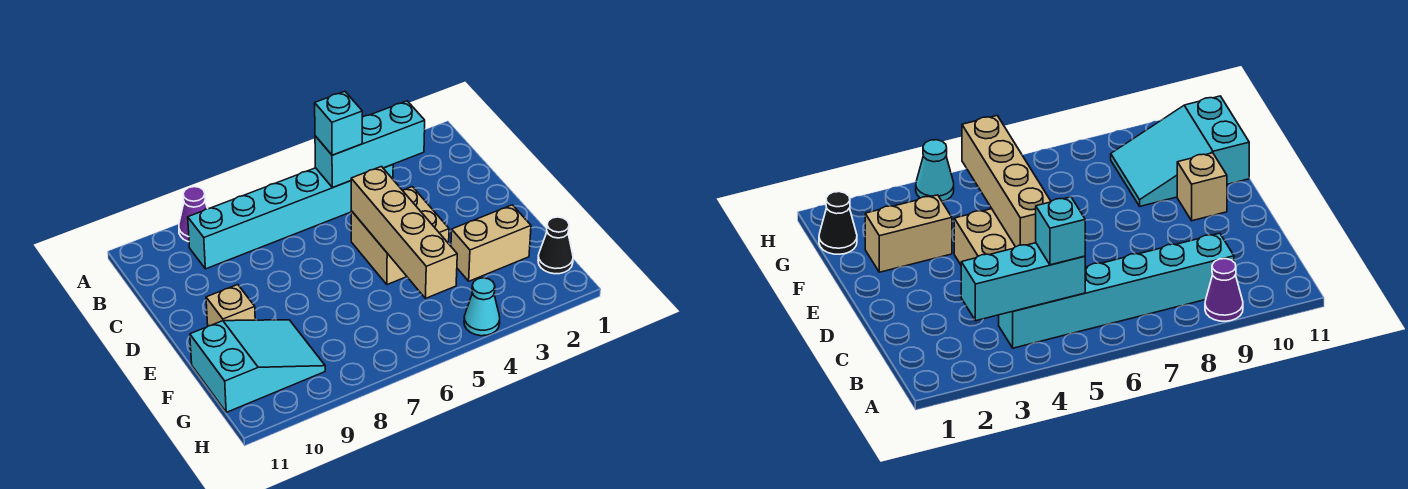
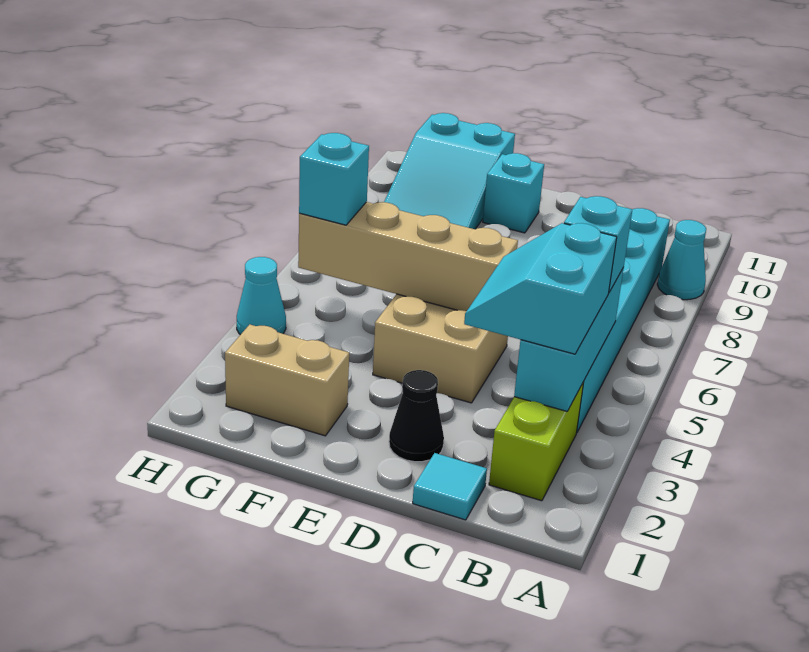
purple cone A9 level 1 -> cyan cone A9 level 1
none -> lime brick B2:B3 level 1
none -> cyan slope B3:C4 level 3 top B
none -> cyan tile C1 level 1
tan brick E10 level 1 -> cyan brick E10 level 1
tan brick F2:F3 level 1 -> tan brick F2:G2 level 1
black cone G1 level 1 -> black cone D2 level 1
none -> cyan brick G5 level 3

